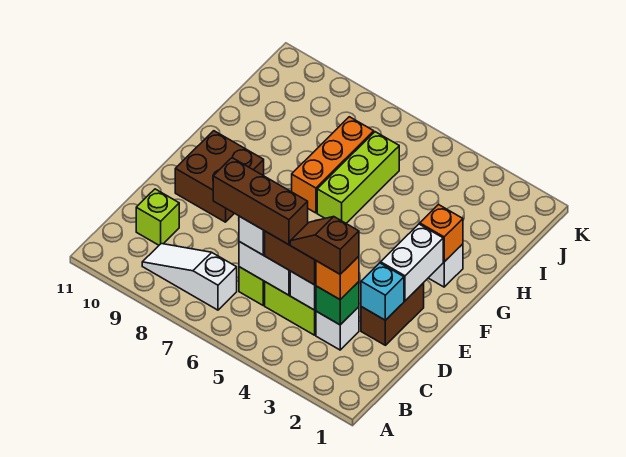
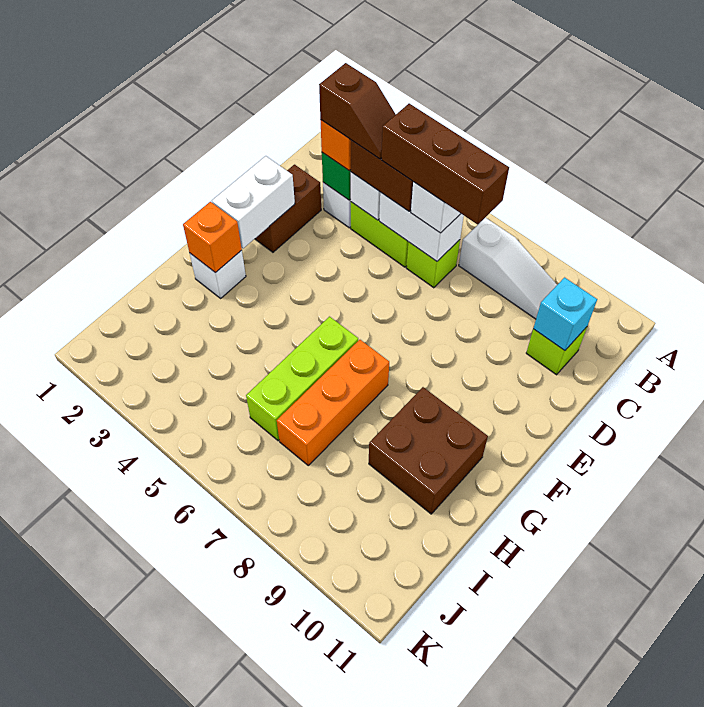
cyan brick D2 level 2 -> cyan brick C10 level 2
brown brick E9:F10 level 1 -> brown brick G9:H10 level 1

